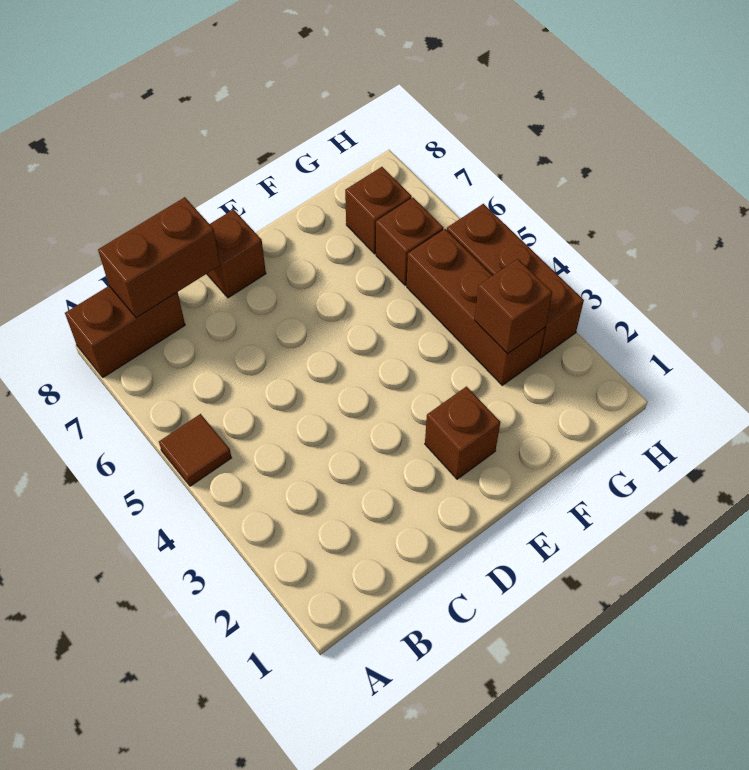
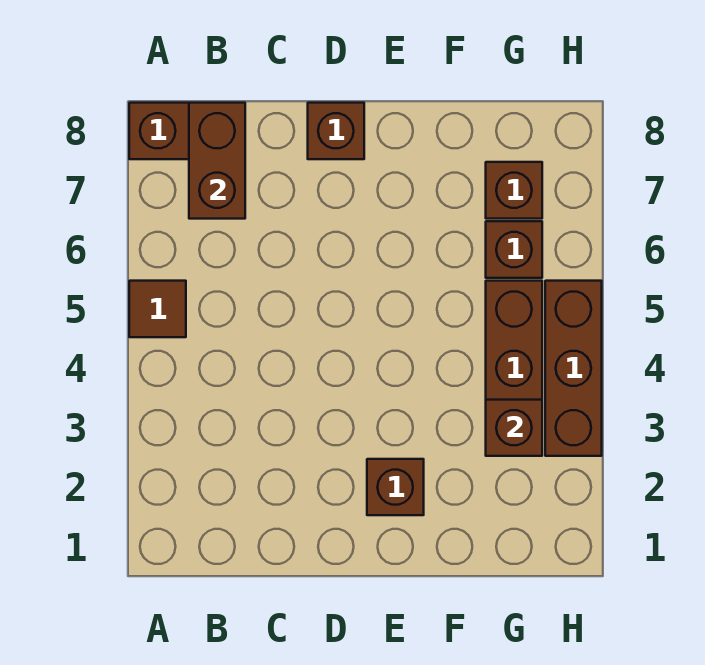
brown brick B8:C8 level 2 -> brown brick B7:B8 level 2

